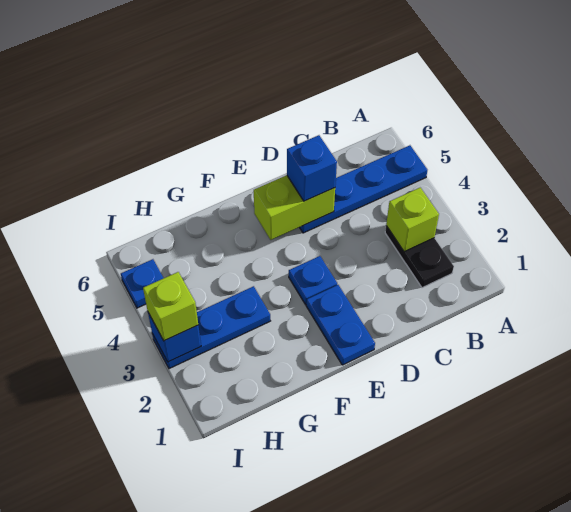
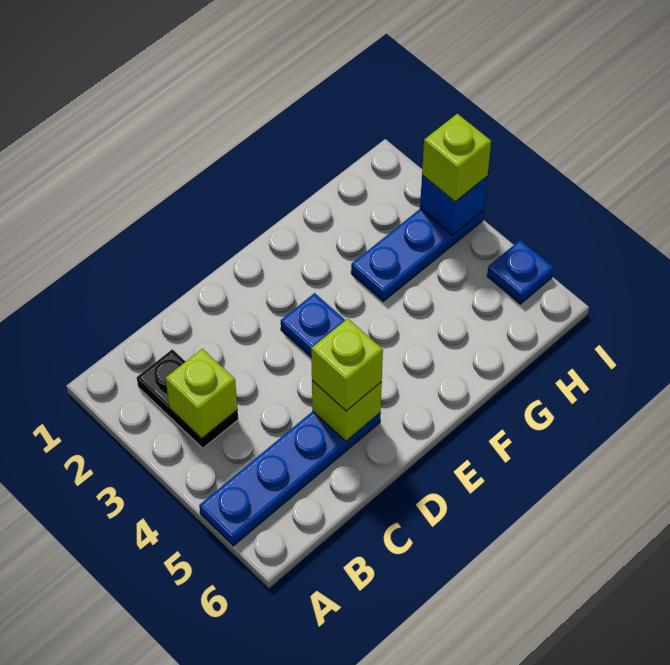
lime brick D5:E5 level 2 -> lime brick D5 level 2
blue brick D5 level 3 -> lime brick D5 level 3
blue plate E1:E2 level 1 -> none

